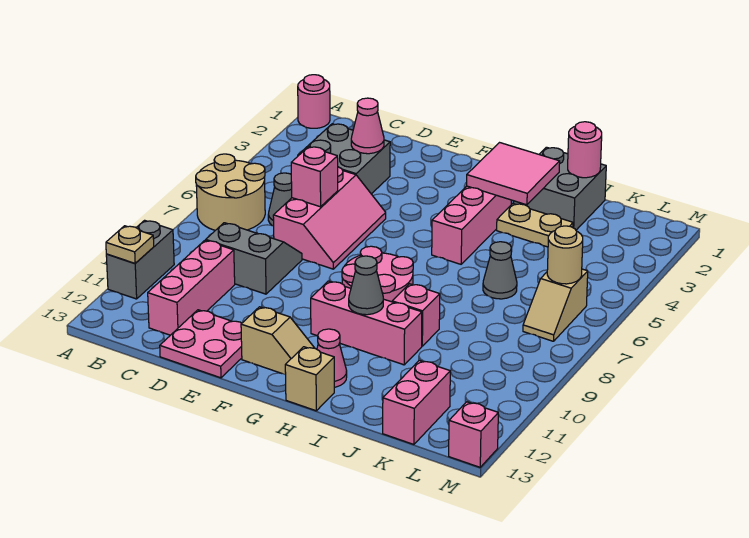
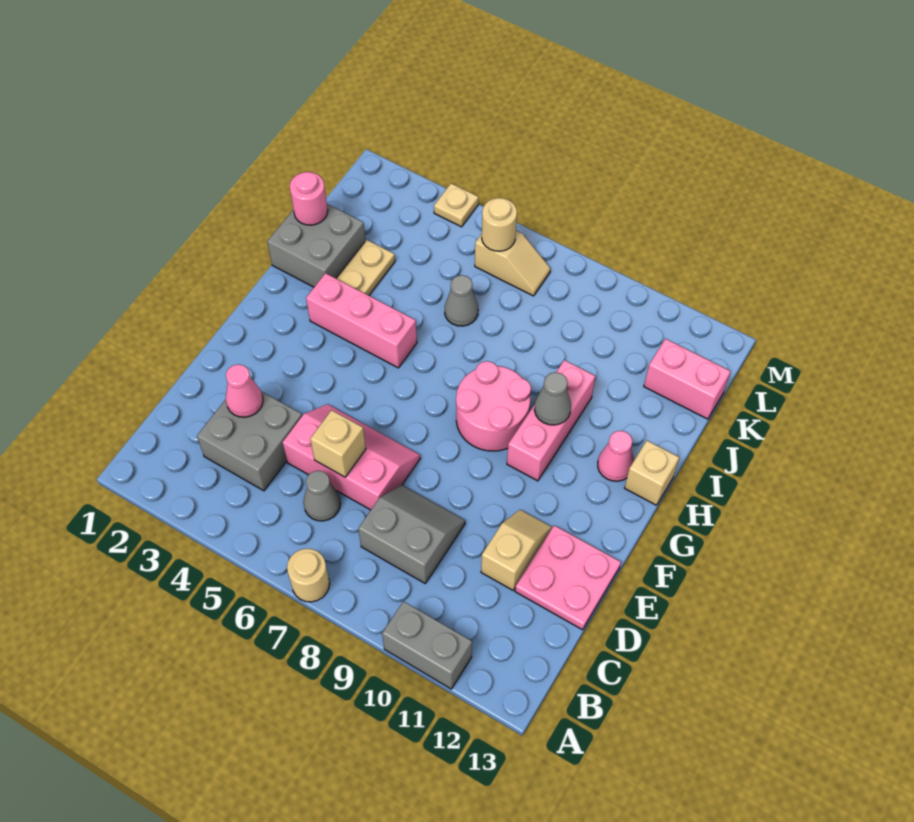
pink round brick A1 level 1 -> none
tan round brick A6:B7 level 1 -> tan round brick A7 level 1
tan plate A11 level 2 -> tan plate M4 level 1
grey slope C8:D9 level 1 top 9 -> grey slope C8:D9 level 1 top C
pink brick C10:C12 level 1 -> none
pink brick D6 level 2 -> tan brick D6 level 2
tan slope F12:G12 level 1 top F -> tan slope D11:E11 level 1 top D
pink tile H2:I3 level 2 -> none
pink brick I9 level 1 -> none
pink brick M13 level 1 -> none

